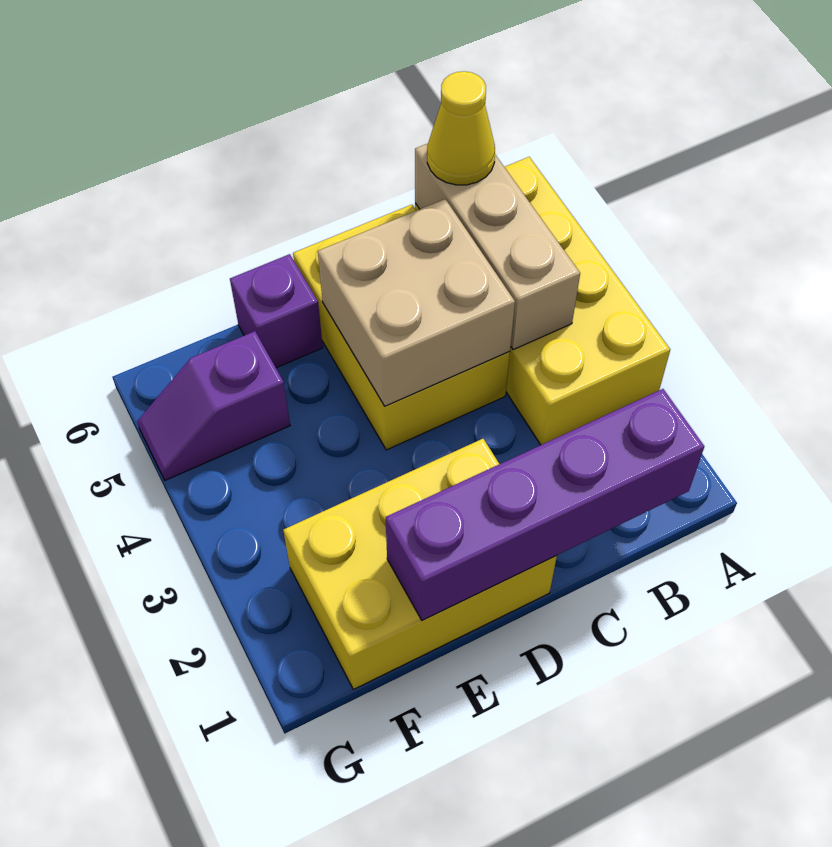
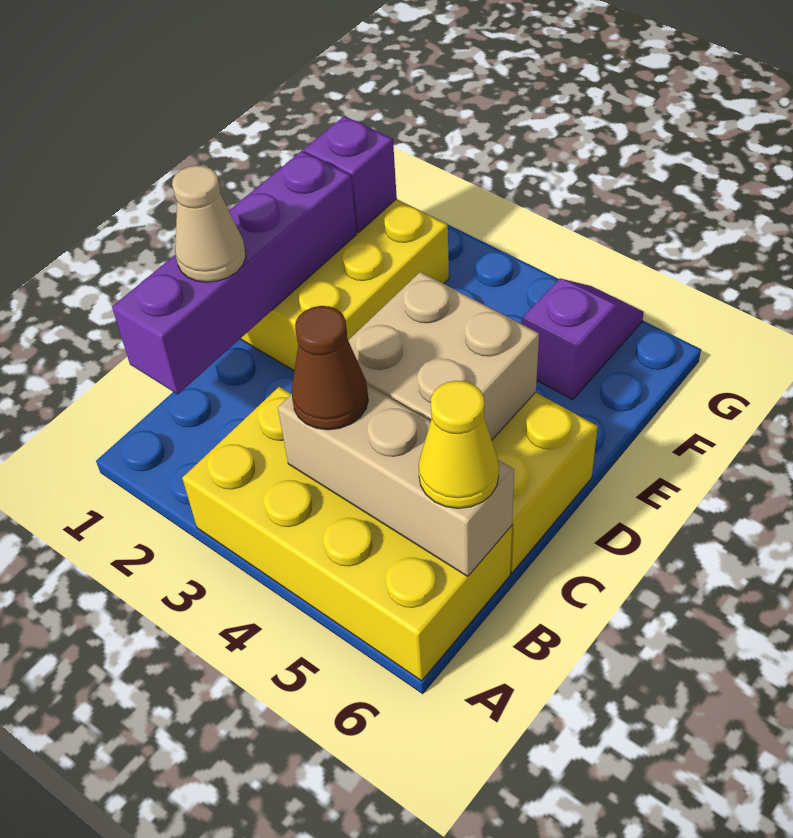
none -> brown cone B4 level 3
none -> tan cone C1 level 3
purple brick E6 level 1 -> purple brick F1 level 2

